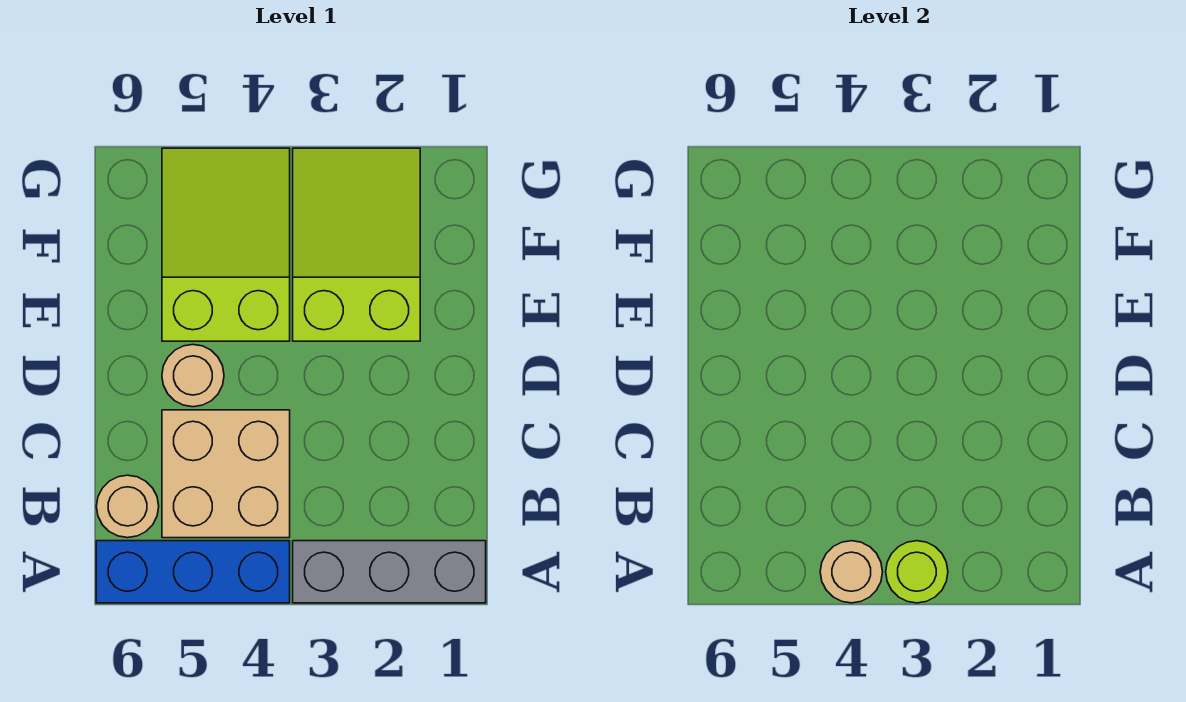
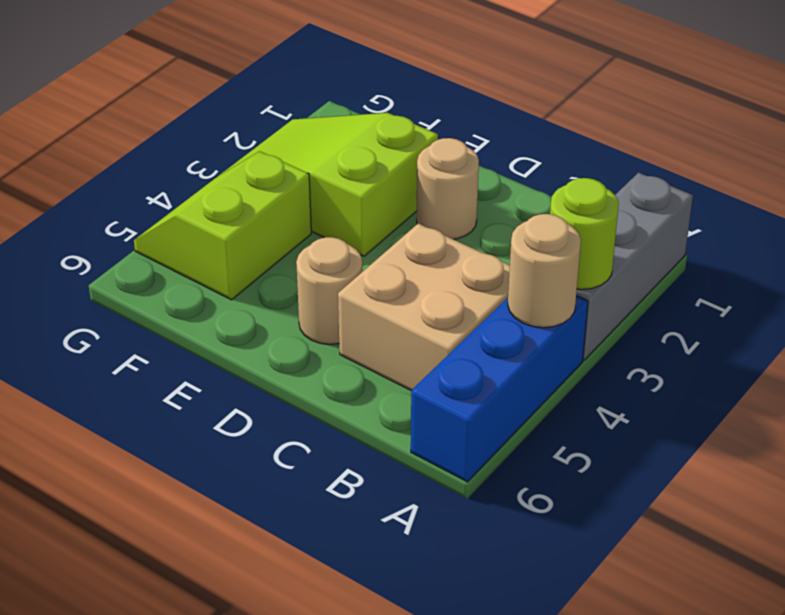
tan round brick B6 level 1 -> tan round brick D2 level 1
lime slope E4:G5 level 1 top E -> lime slope F4:G5 level 1 top F

